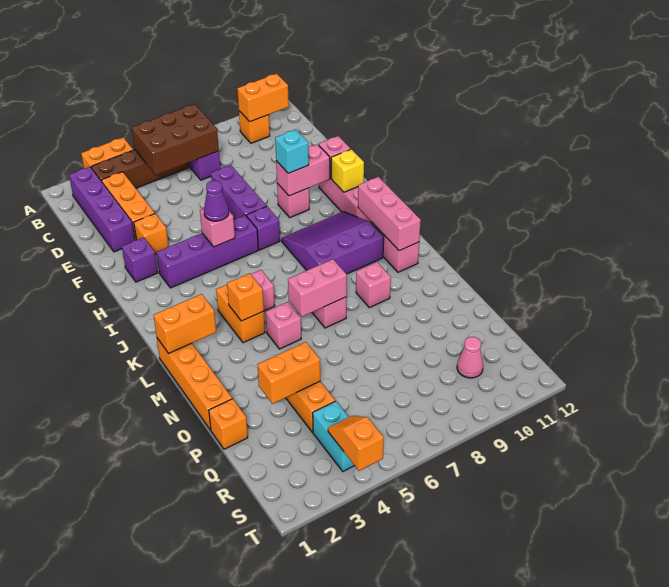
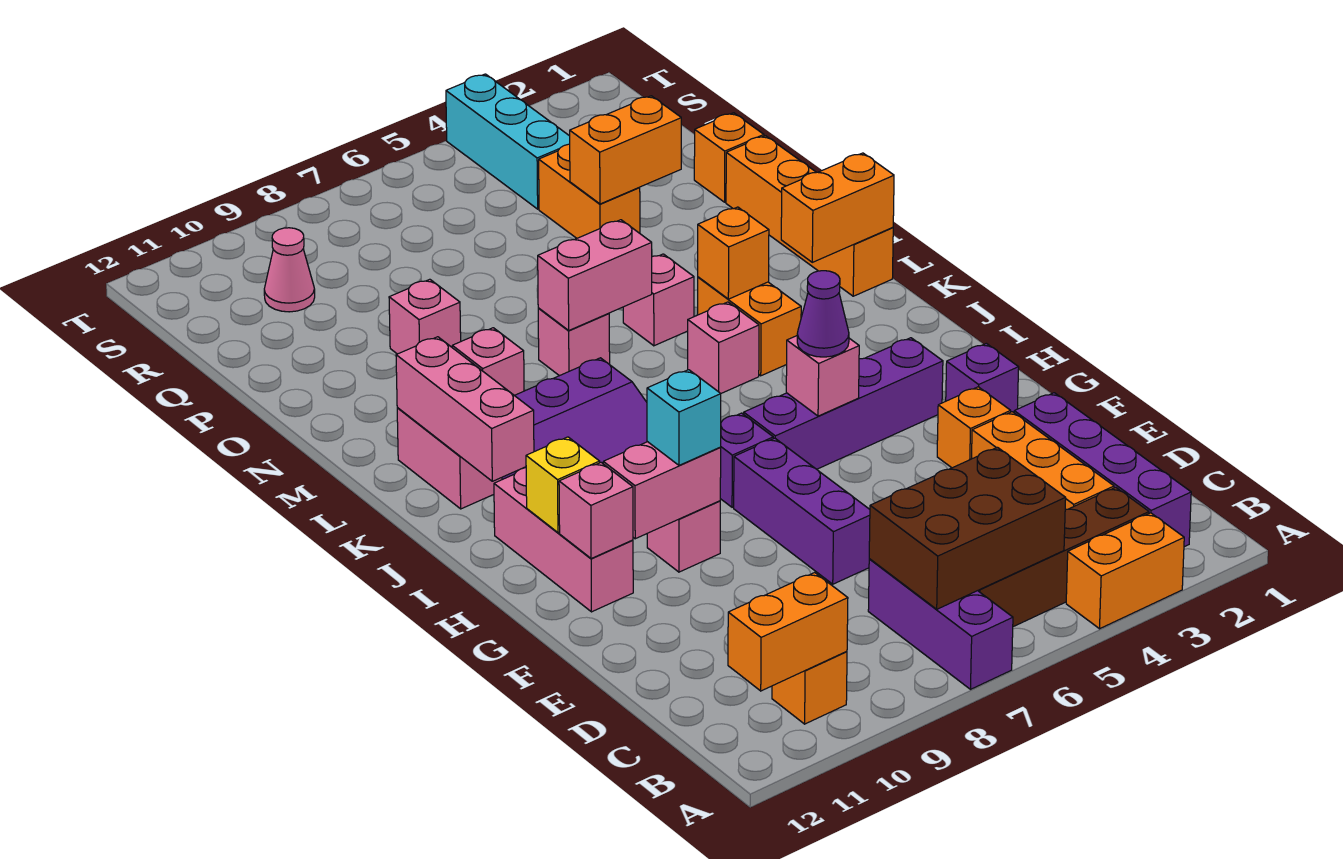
none -> pink brick O9 level 1
cyan brick R4:S4 level 1 -> cyan brick R4:T4 level 1
orange slope S4:T4 level 2 top T -> none

